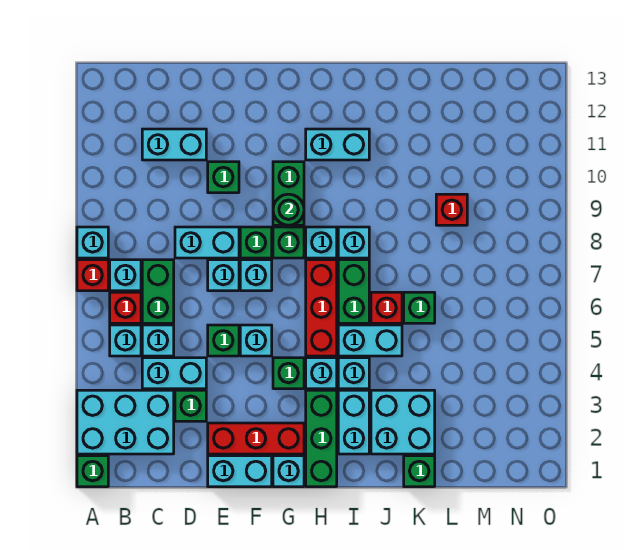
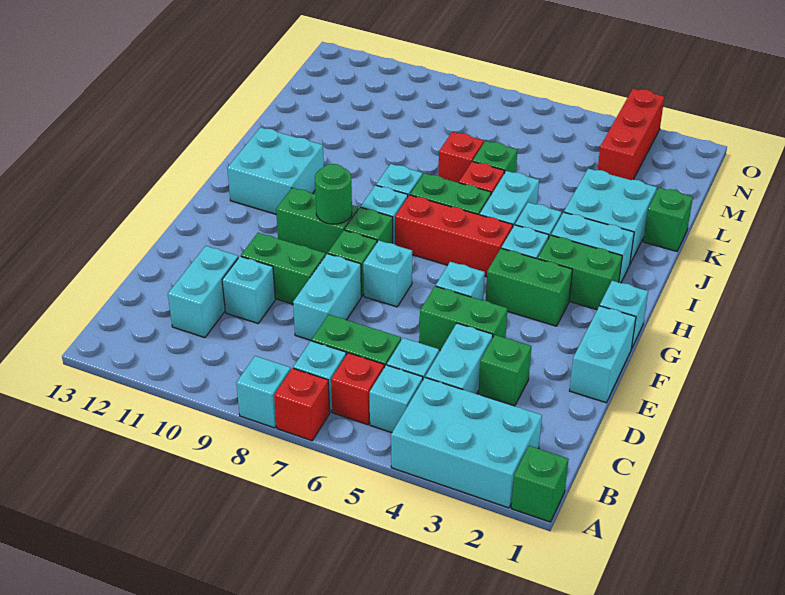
cyan brick A2:C3 level 1 -> cyan brick A2:B4 level 1
red brick E2:G2 level 1 -> red brick M3:O3 level 1
green brick E5 level 1 -> green brick E4:E5 level 1
cyan brick E7 level 1 -> cyan brick D10 level 1
green brick E10 level 1 -> green brick E9:E10 level 1
green brick G4 level 1 -> green brick G3:G4 level 1
green brick H1:H3 level 1 -> green brick H2:H3 level 1
cyan brick H11:I11 level 1 -> cyan brick H11:I12 level 1
red brick L9 level 1 -> red brick K7 level 1

